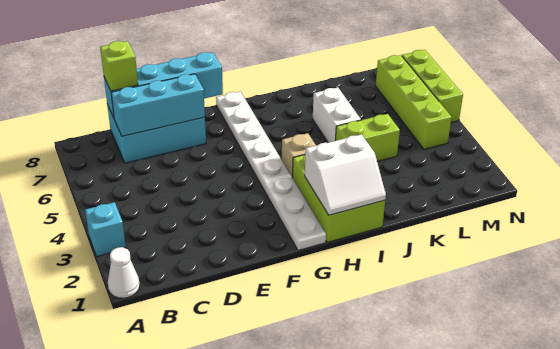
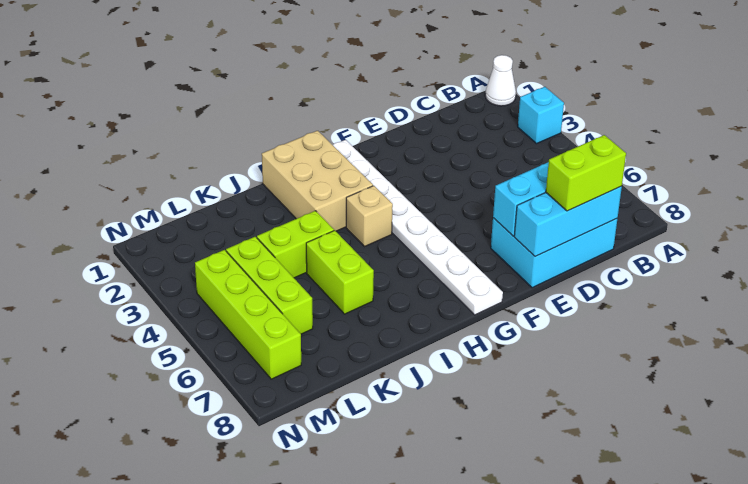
cyan brick C8:F8 level 2 -> cyan brick C8:E8 level 2
lime brick C8 level 3 -> lime brick C8:D8 level 3
lime brick H1:I3 level 1 -> tan brick H1:I3 level 1
white slope H1:I2 level 2 top 2 -> none
white brick J5:J6 level 1 -> lime brick J5:J6 level 1
lime brick N5:N7 level 1 -> lime brick L4:L6 level 1

